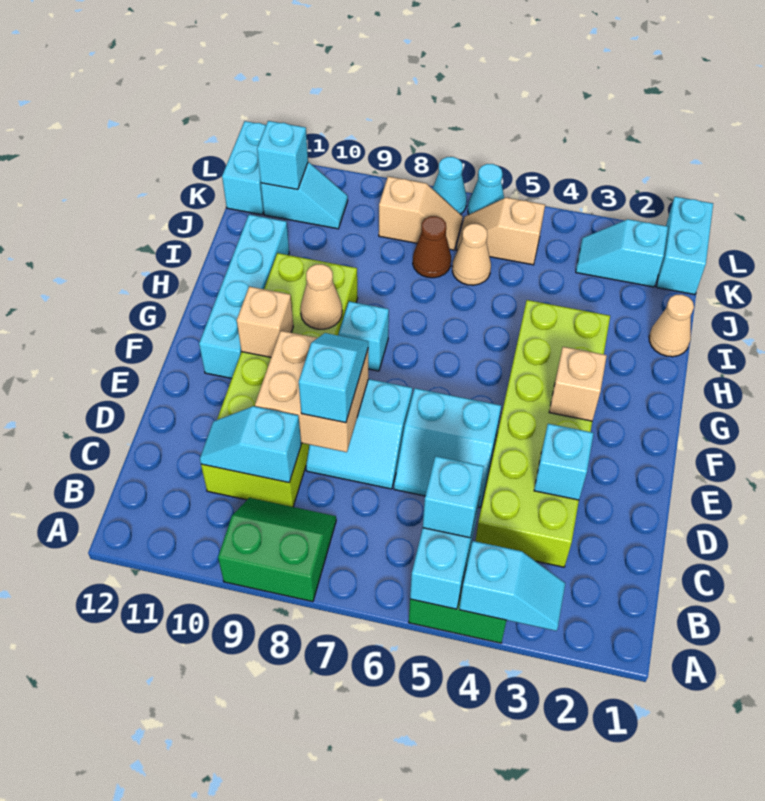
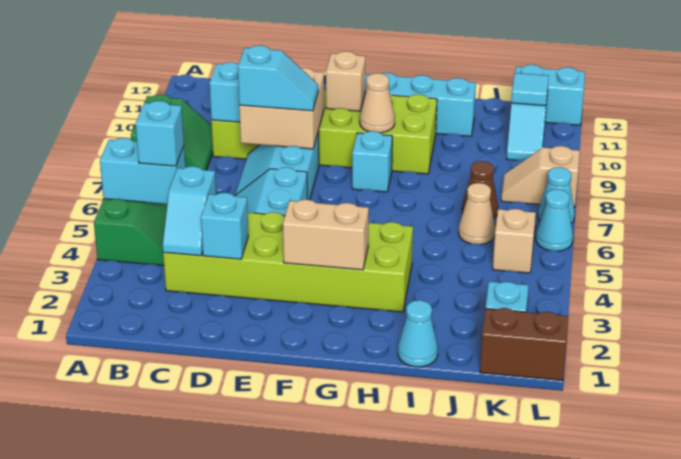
cyan slope A3:A4 level 2 top 4 -> cyan slope C3:C4 level 2 top 4
tan brick F3 level 2 -> tan brick F3:G3 level 2
tan cone I1 level 1 -> cyan cone I1 level 1
cyan brick K1:L1 level 1 -> brown brick K1:L1 level 1
tan slope K7:K8 level 1 top 8 -> tan slope K8:L8 level 1 top L
cyan brick K11 level 2 -> cyan tile K11 level 2

